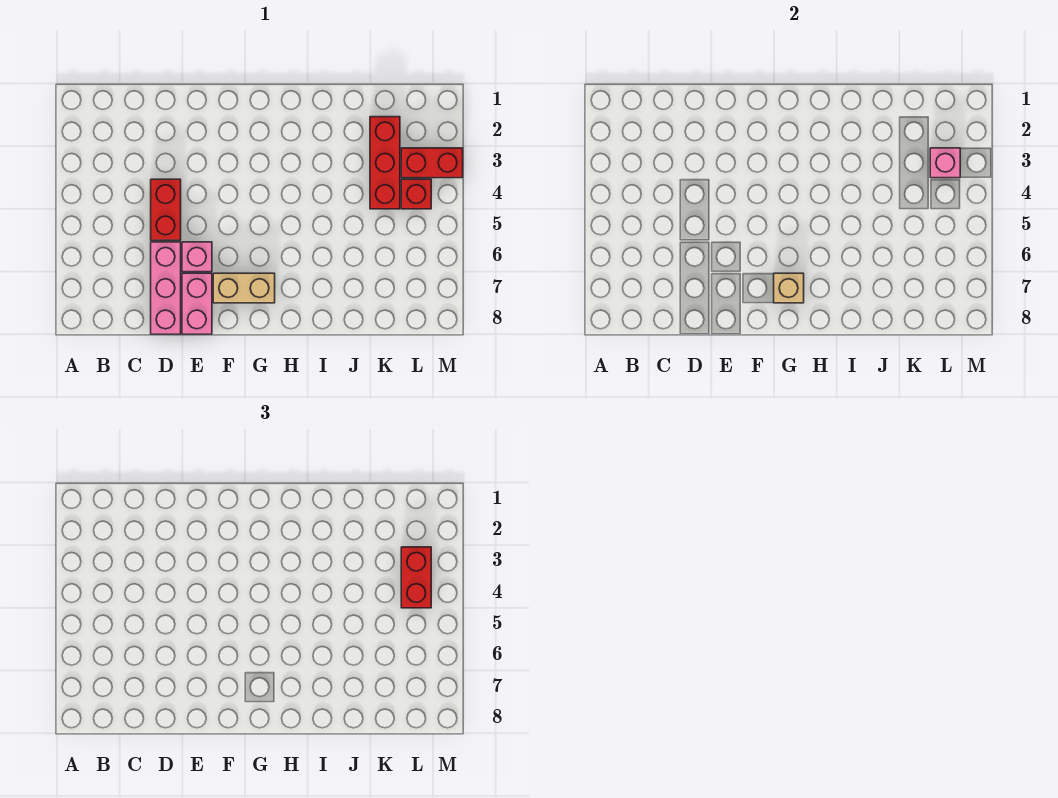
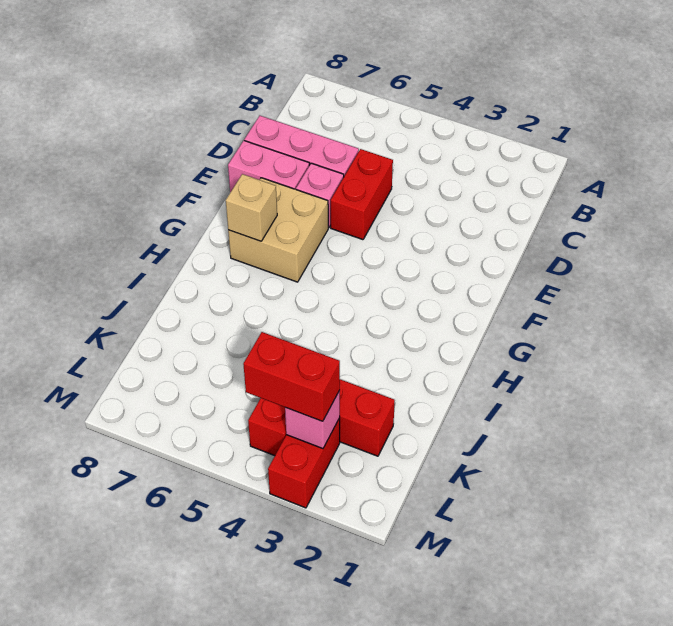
red brick D4:D5 level 1 -> red brick D5:E5 level 1
tan brick F7:G7 level 1 -> tan brick F6:G7 level 1

